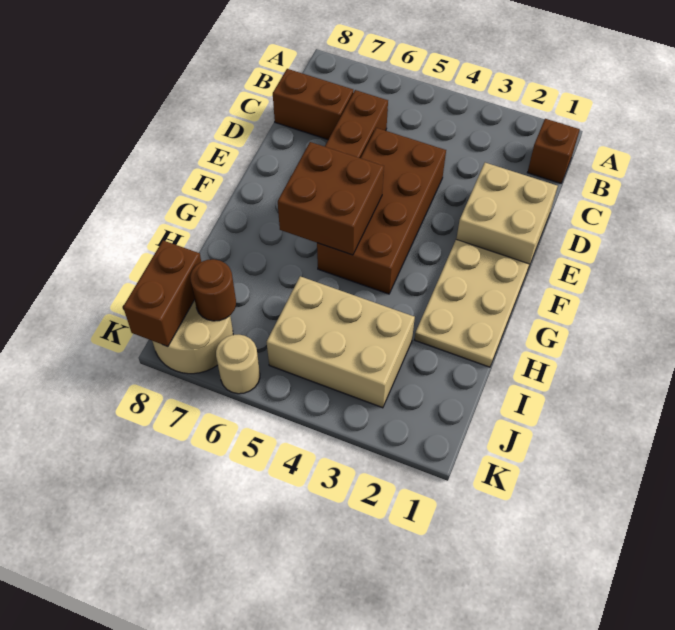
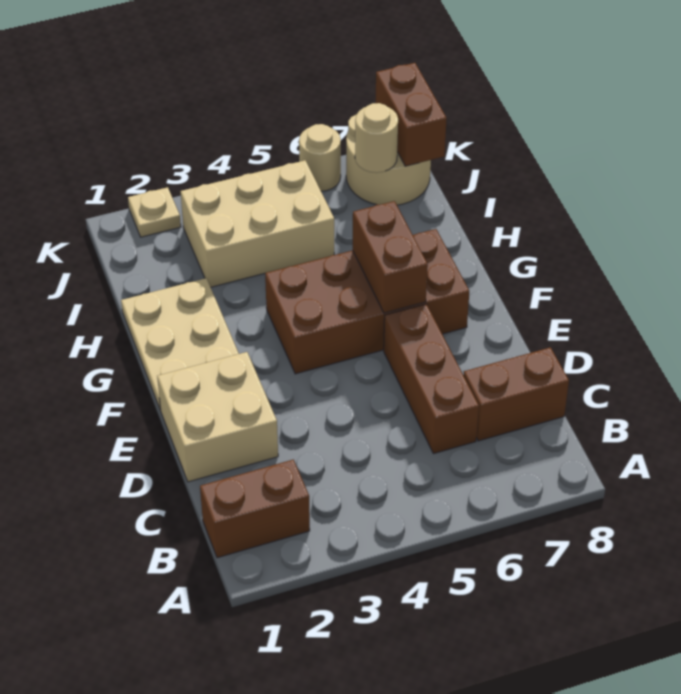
brown brick B1 level 1 -> brown brick B1:B2 level 1
brown brick D4:G5 level 1 -> brown brick F4:G7 level 1
brown brick F5:G6 level 2 -> brown brick F6:G6 level 2
brown round brick J7 level 2 -> tan round brick J7 level 2
none -> tan plate K2 level 1

